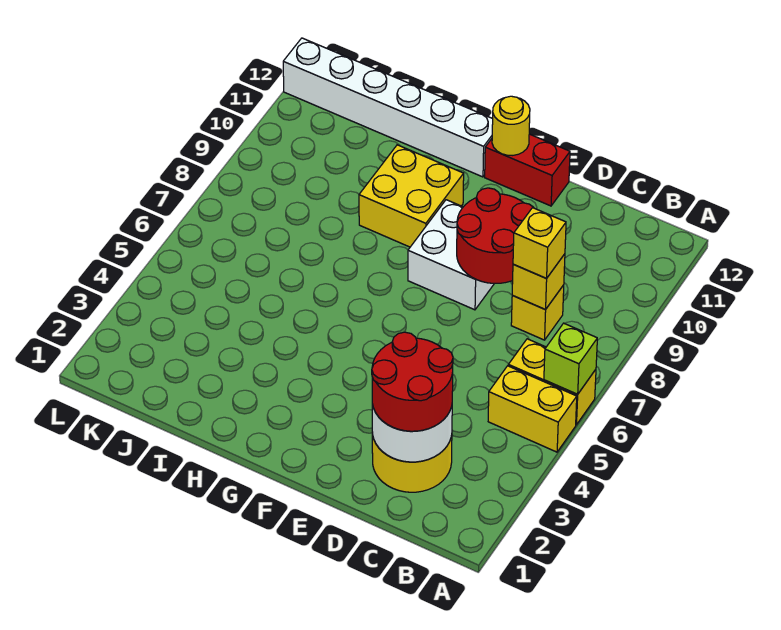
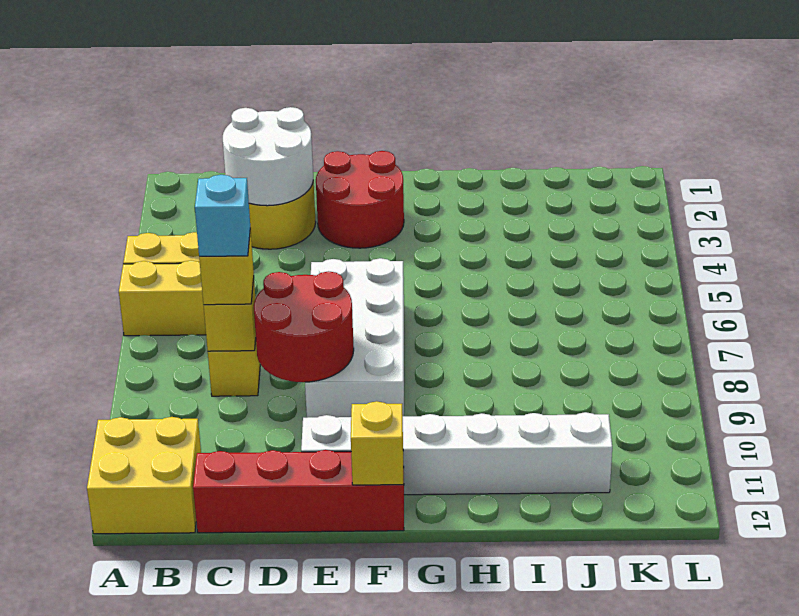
lime brick A6 level 2 -> none
red round brick C2:D3 level 3 -> red round brick E2:F3 level 1
none -> cyan brick C8 level 4
white brick E8:F9 level 1 -> white brick E6:F9 level 1
red brick E12:F12 level 1 -> red brick C12:F12 level 1
yellow round brick F12 level 2 -> yellow brick F12 level 2
yellow brick G9:H10 level 1 -> yellow brick A11:B12 level 1
white brick G12:L12 level 1 -> white brick E11:J11 level 1

